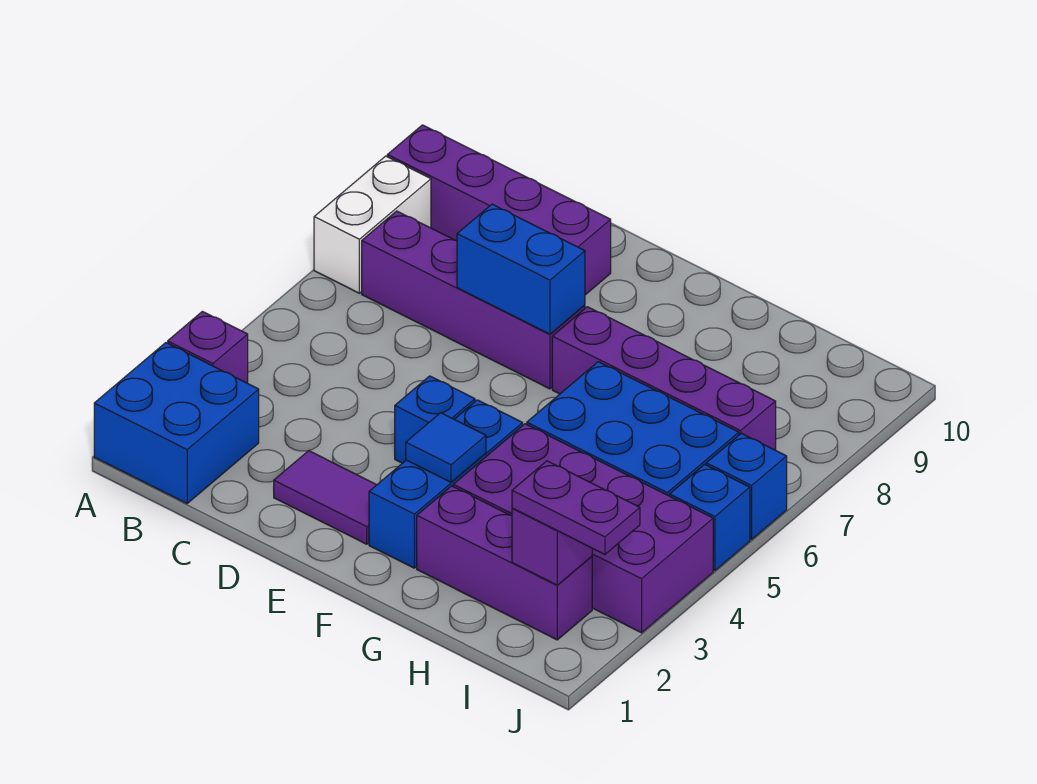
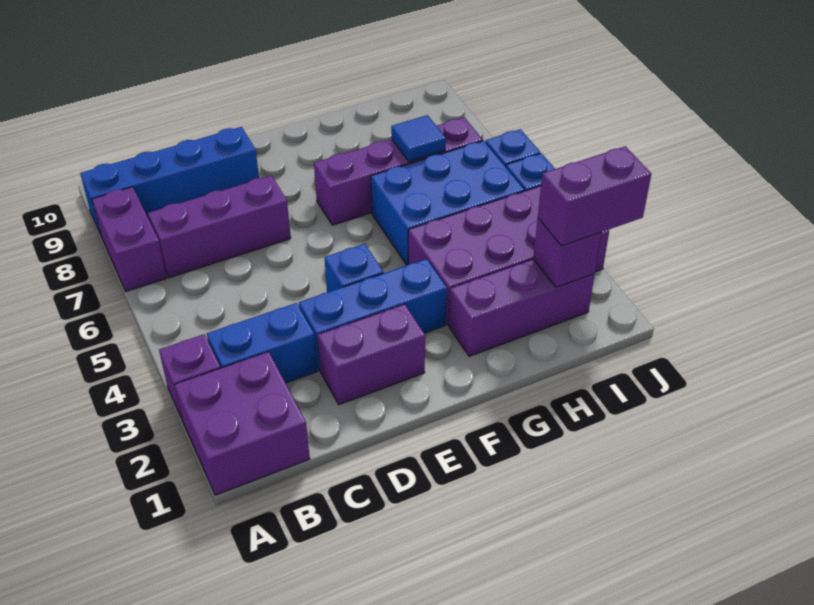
blue brick A1:B2 level 1 -> purple brick A1:B2 level 1
white brick A7:A8 level 1 -> purple brick A7:A8 level 1
purple brick A9:D9 level 1 -> blue brick A9:D9 level 1
purple brick B7:E7 level 1 -> purple brick B7:D7 level 1
purple tile D2:E2 level 1 -> purple brick D2:E2 level 1
blue brick D7:E7 level 2 -> blue brick B3:C3 level 1
blue brick F2:F4 level 1 -> blue brick D3:F3 level 1
blue tile F3 level 2 -> blue tile H7 level 2
purple plate I2:J2 level 3 -> purple brick I2:J2 level 3

